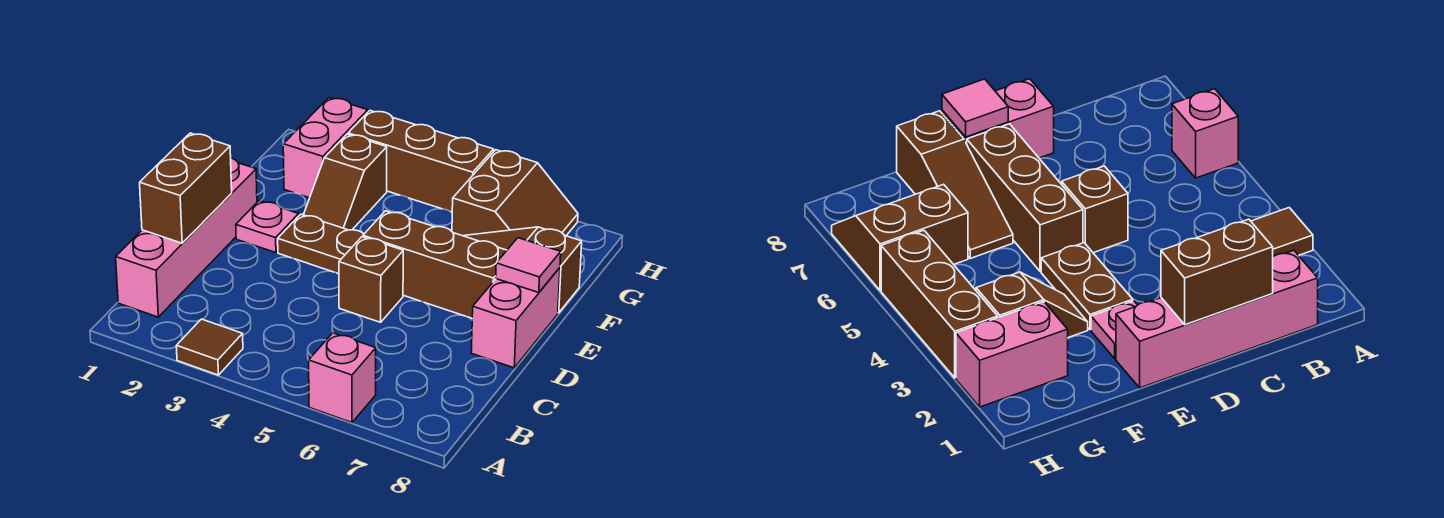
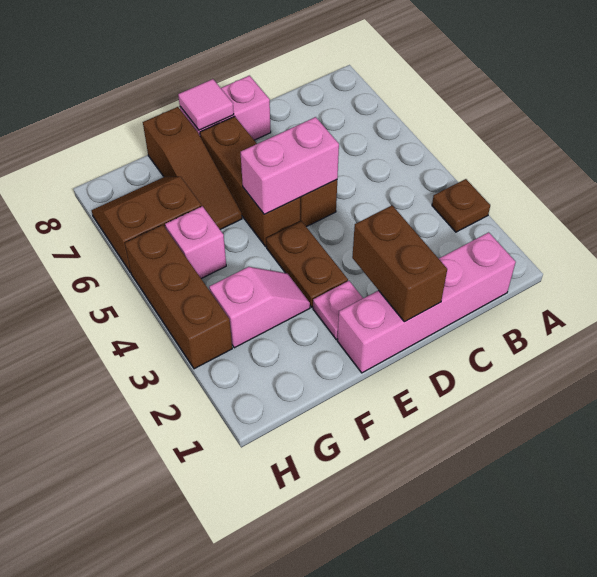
brown tile A3 level 1 -> brown plate A3 level 1
pink brick A6 level 1 -> pink brick G5 level 1
brown brick C1:D1 level 2 -> brown brick D1:D2 level 2
brown slope F3:G3 level 1 top G -> pink slope F3:G3 level 1 top G
pink brick G2:H2 level 1 -> pink brick D5:E5 level 2

